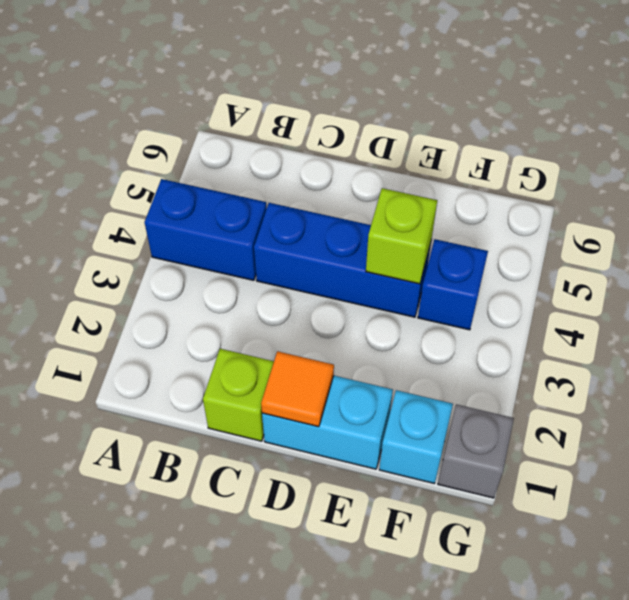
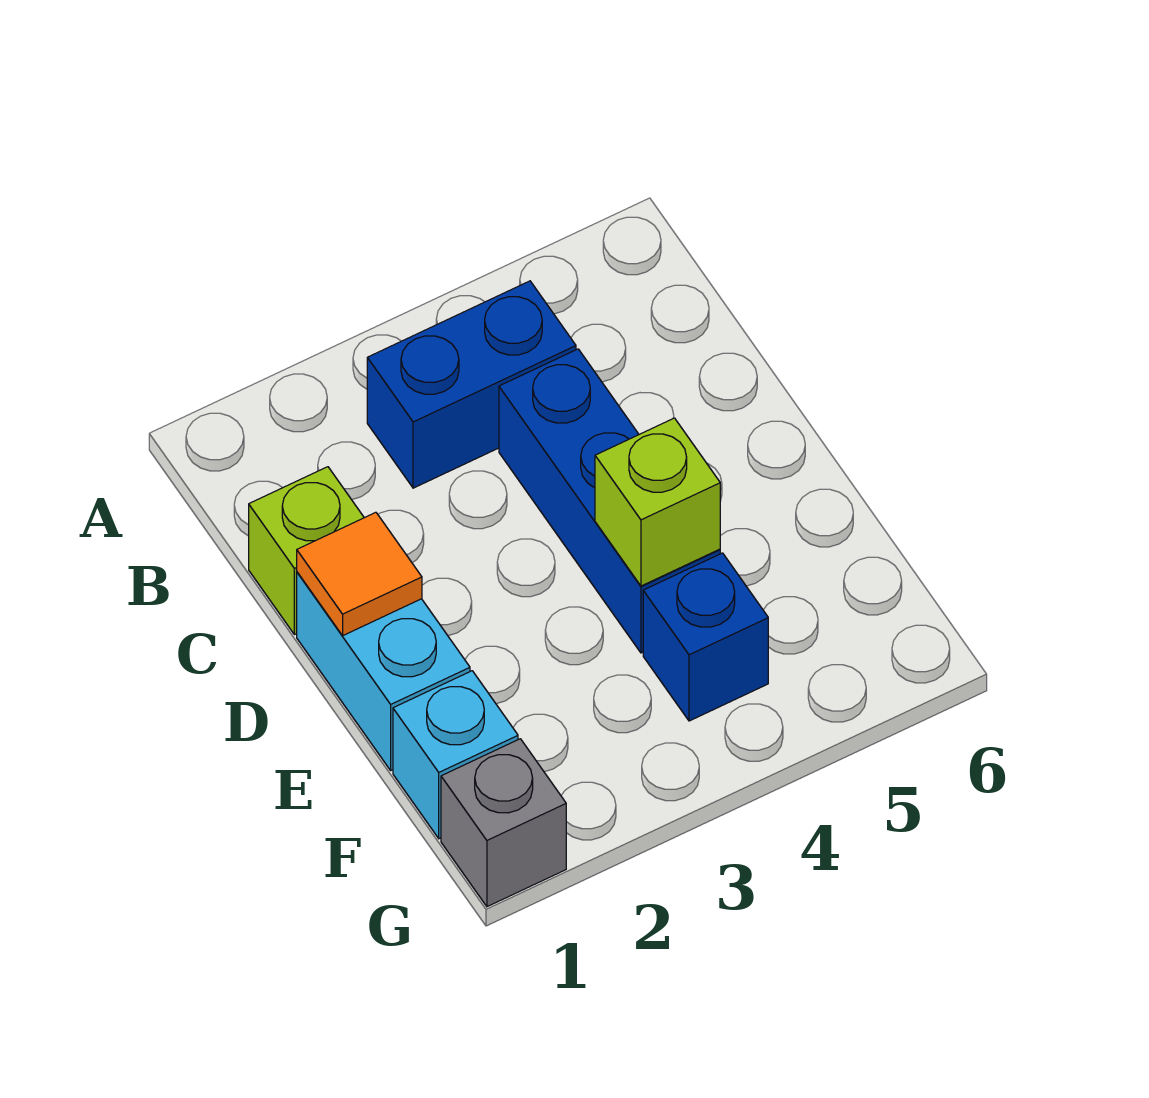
blue brick A4:B4 level 1 -> blue brick B3:B4 level 1

